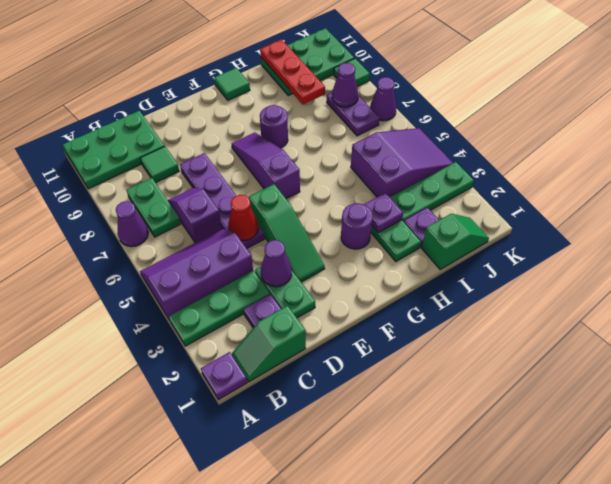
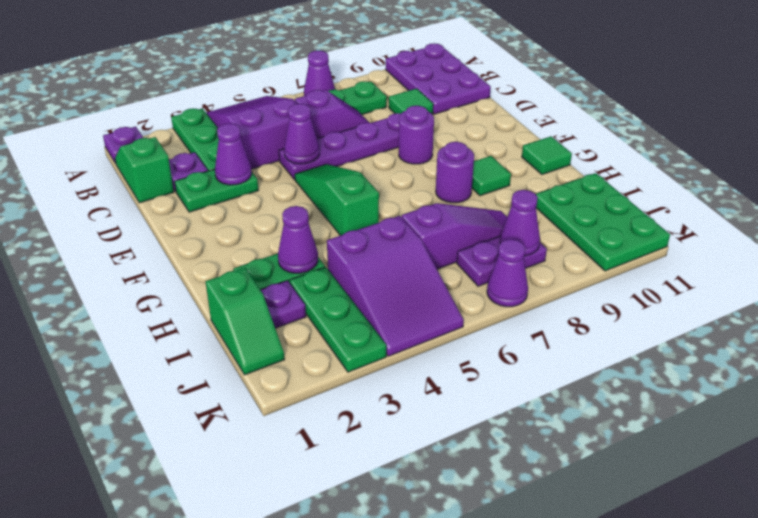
purple slope A4:C5 level 1 top 4 -> purple slope A4:C5 level 1 top C
green plate A10:C11 level 1 -> purple plate A10:C11 level 1
red cone D5 level 2 -> purple cone D5 level 2
green slope E3:E5 level 1 top 5 -> green slope E5:G5 level 1 top G
purple slope F6:F8 level 1 top 6 -> purple slope I6:I8 level 1 top 6
purple round brick G3 level 1 -> purple round brick E8 level 1
purple plate H3 level 2 -> purple cone H3 level 2
red plate I9:I11 level 2 -> none
green tile K9 level 1 -> green tile G9 level 1

